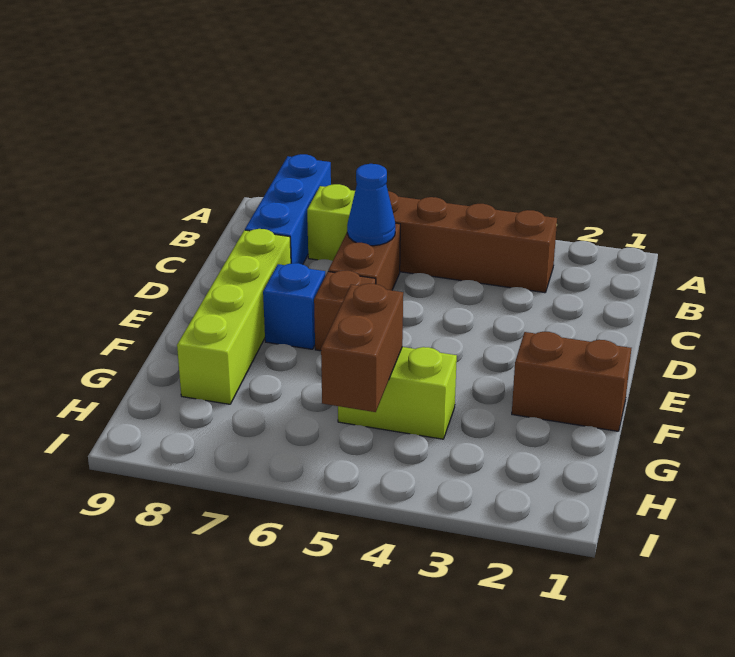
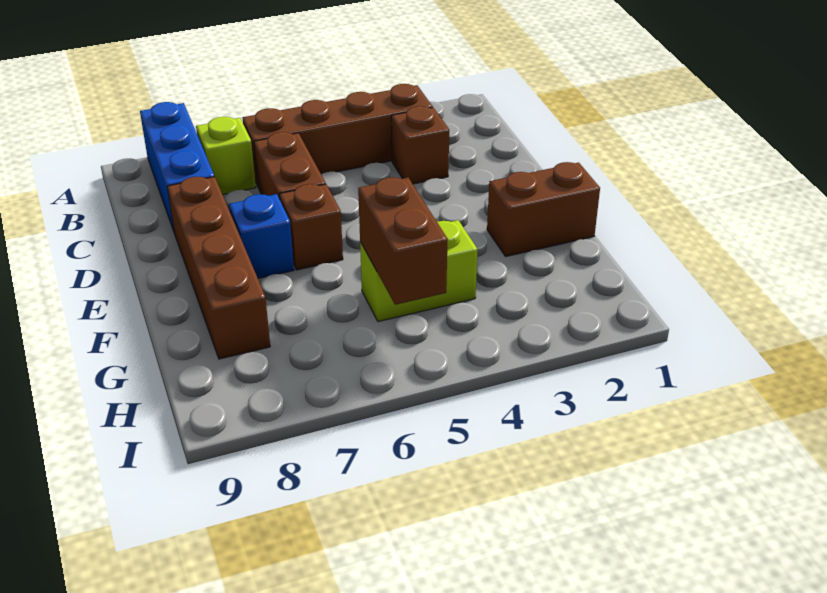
none -> brown brick C3 level 1
blue cone C6 level 2 -> none
lime brick D8:G8 level 1 -> brown brick D8:G8 level 1

